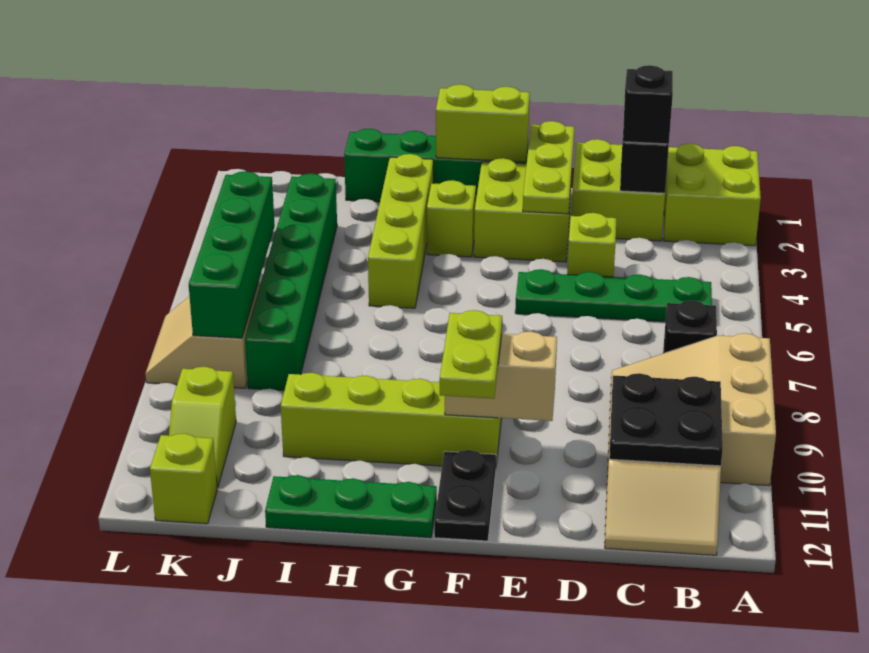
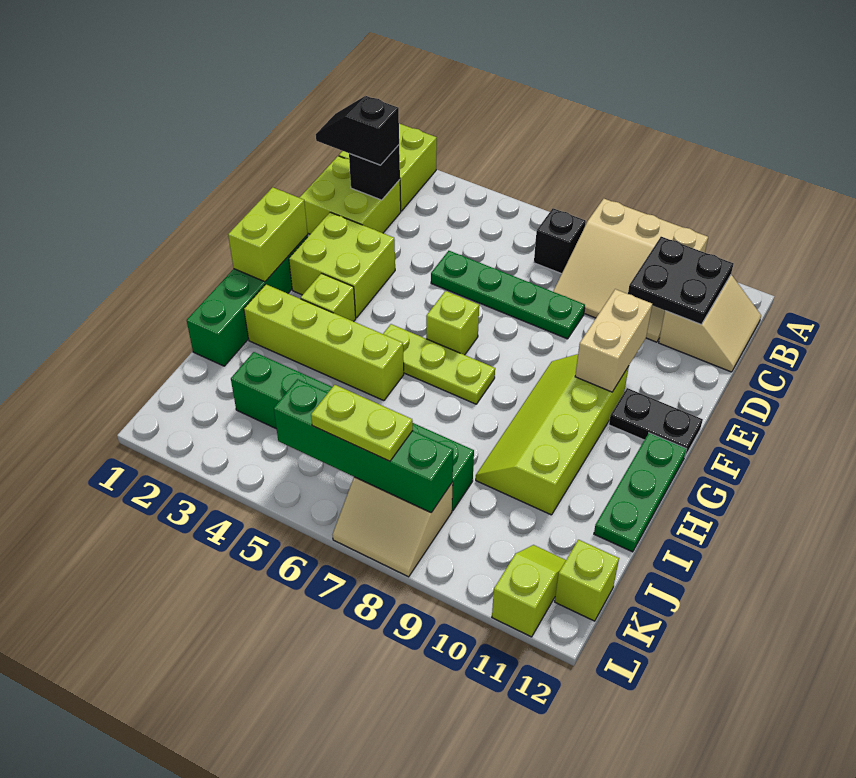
green plate B5:E5 level 1 -> green plate D5:D8 level 1
lime brick D4 level 1 -> lime brick F6 level 1
lime plate E1:E3 level 2 -> lime plate G5:G7 level 1
lime plate F10:F11 level 3 -> lime plate K6:K7 level 3
lime slope K10:K11 level 1 top 10 -> lime slope K11:L11 level 1 top L

